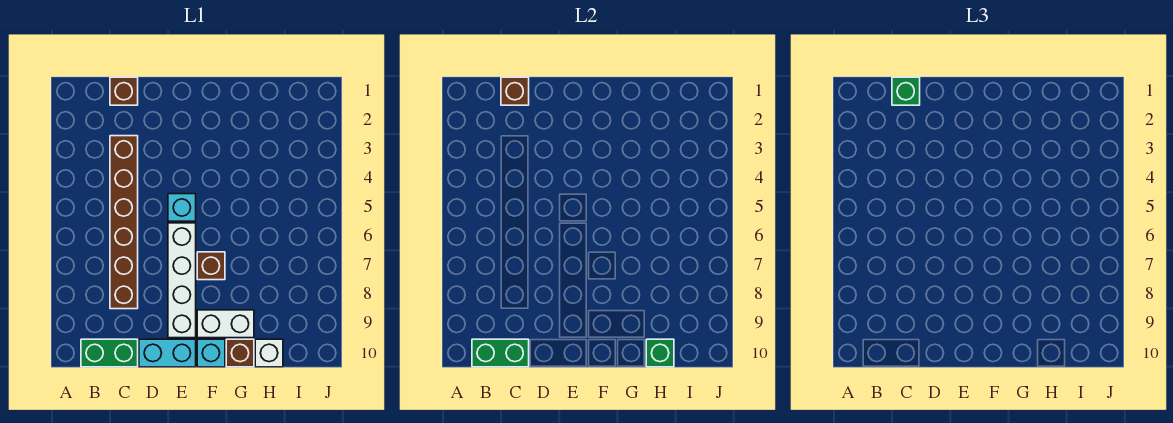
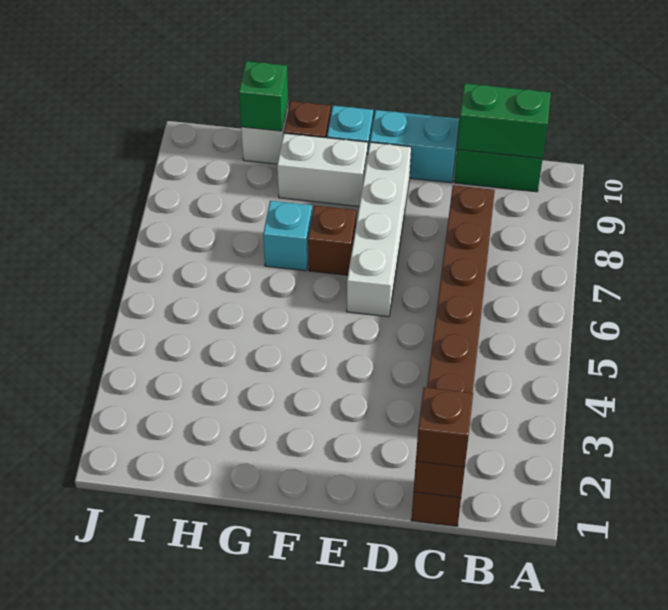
green brick C1 level 3 -> brown brick C1 level 3
cyan brick E5 level 1 -> cyan brick G7 level 1

